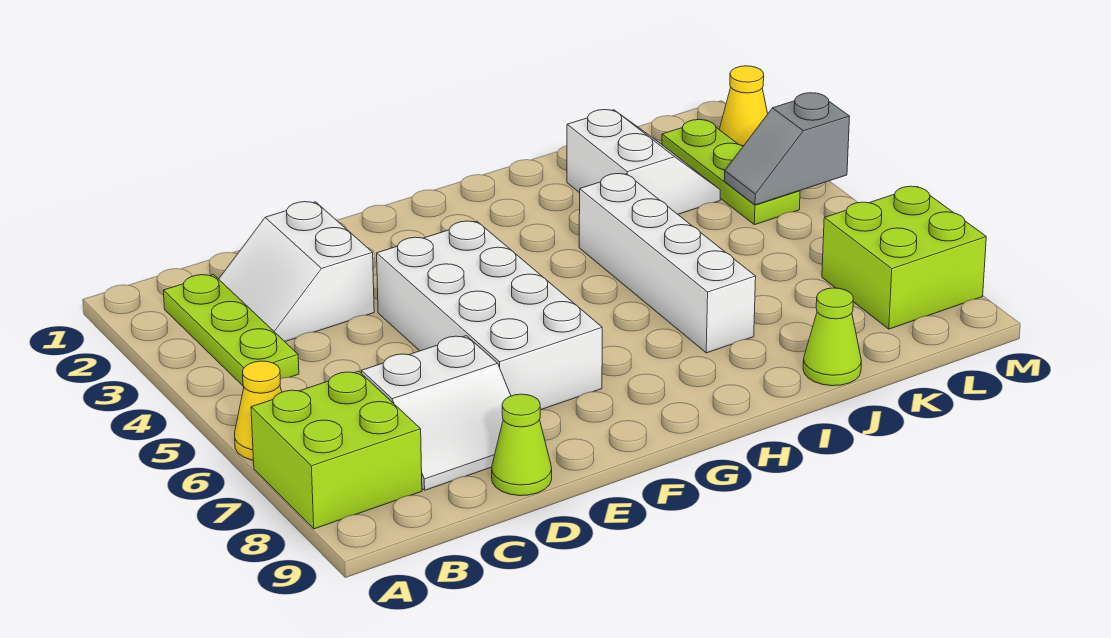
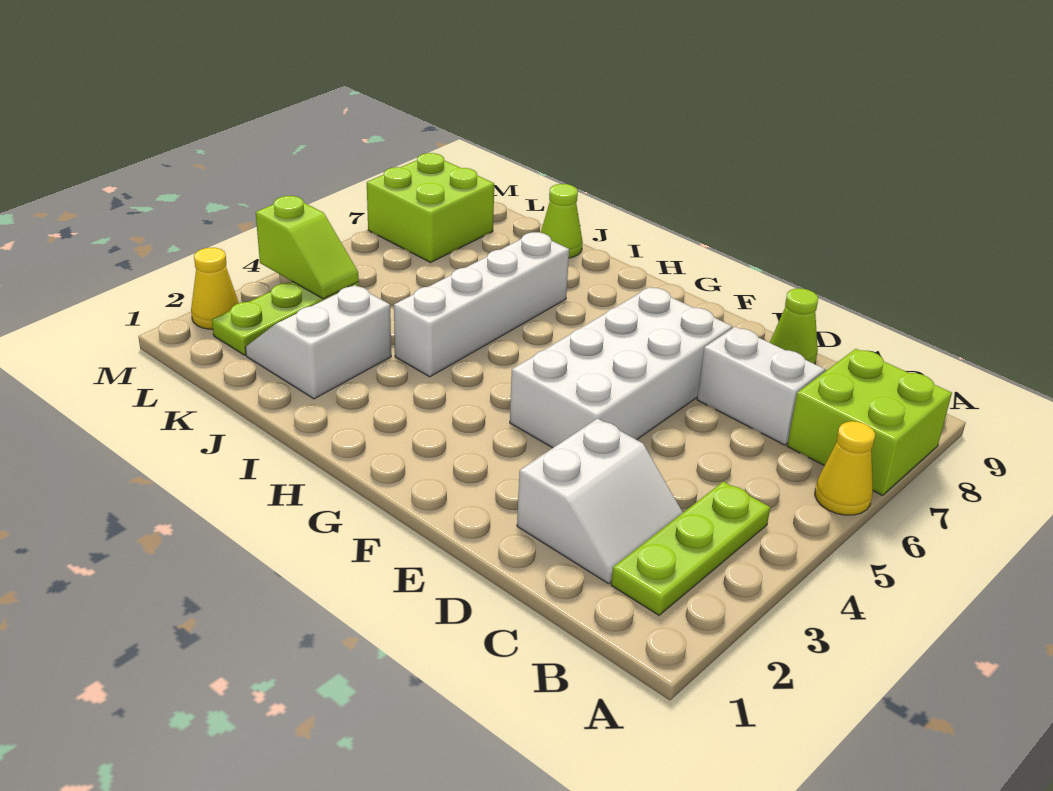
grey slope L4:M4 level 2 top M -> lime slope L4:M4 level 2 top M

